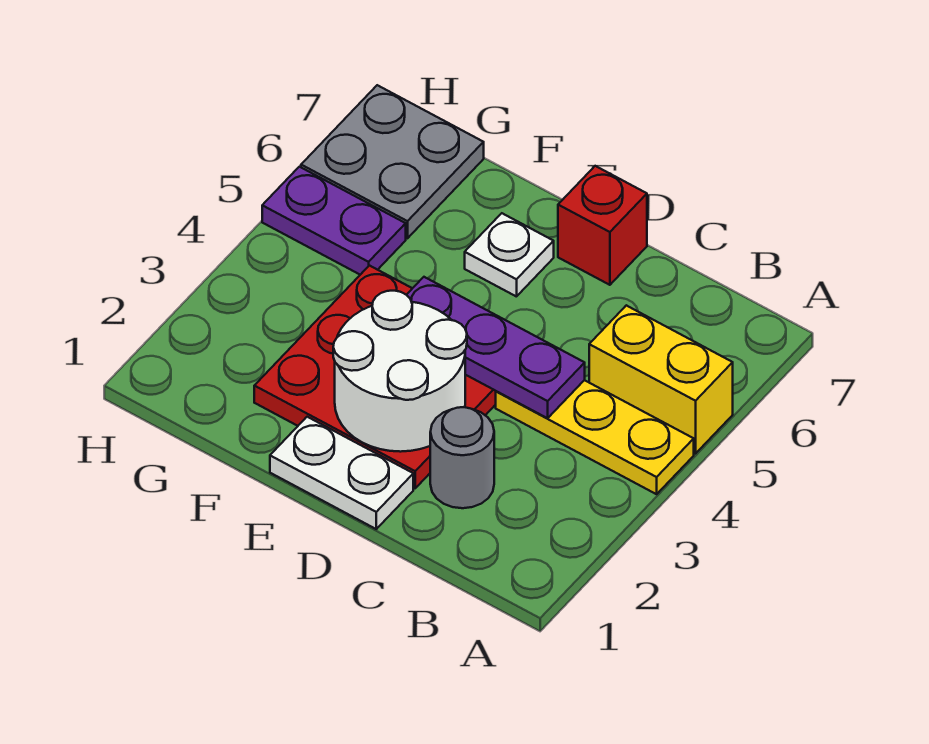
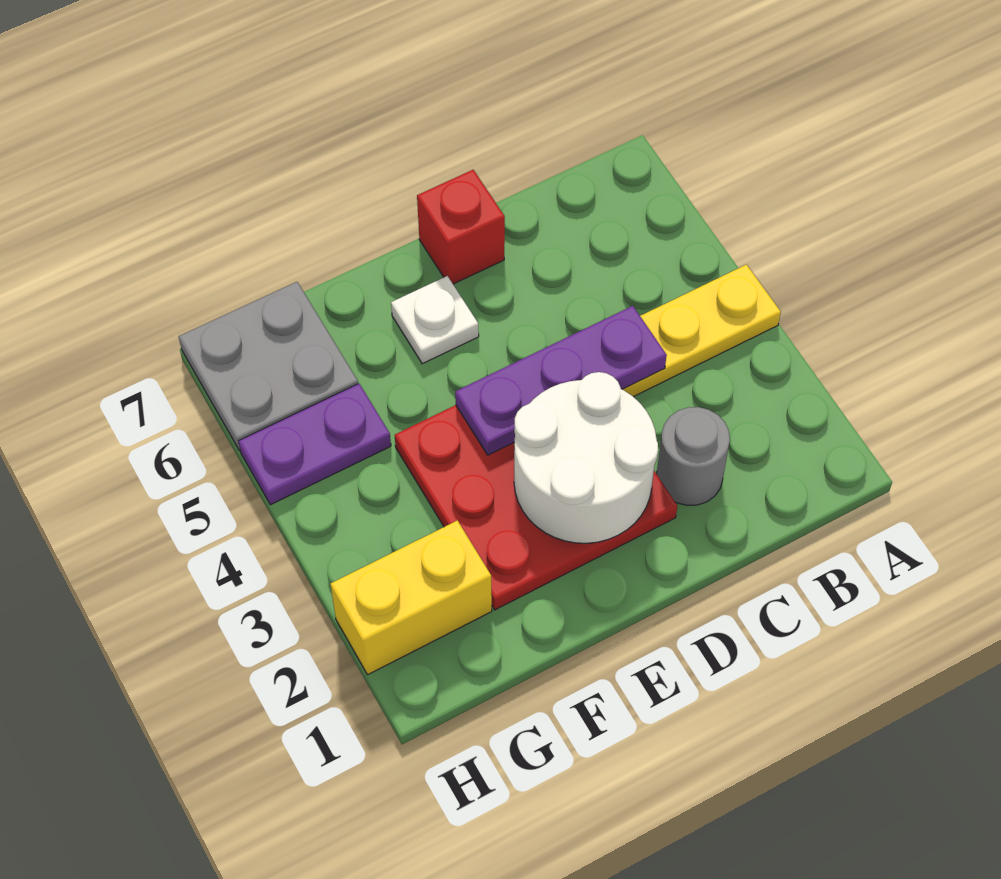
yellow brick A5:B5 level 1 -> yellow brick G2:H2 level 1
white plate D1:E1 level 1 -> none

